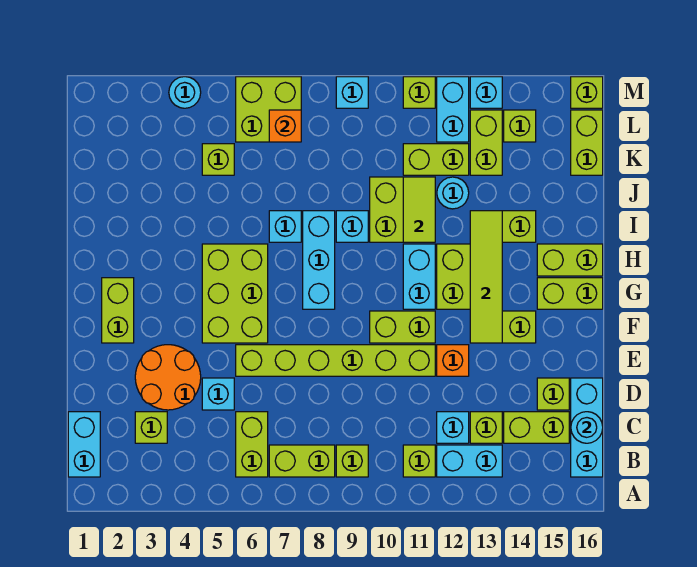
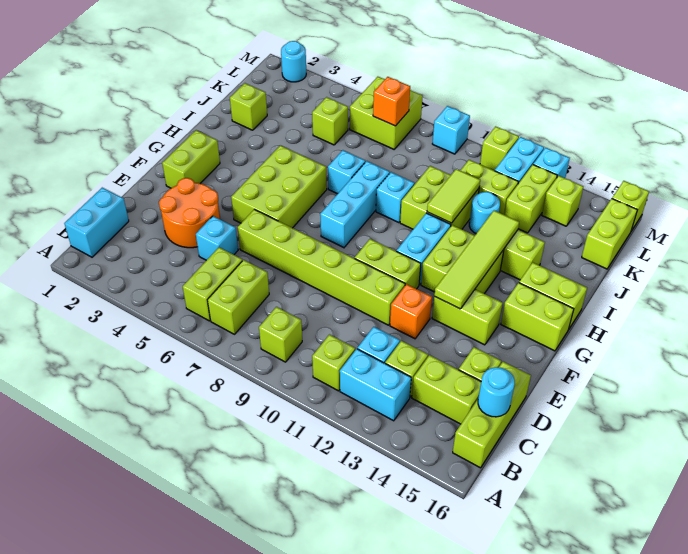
lime brick B7:B8 level 1 -> lime brick B7:C7 level 1
cyan brick B16:D16 level 1 -> lime brick B16:D16 level 1
lime brick C3 level 1 -> lime brick J2 level 1
cyan round brick M4 level 1 -> cyan round brick M2 level 1

